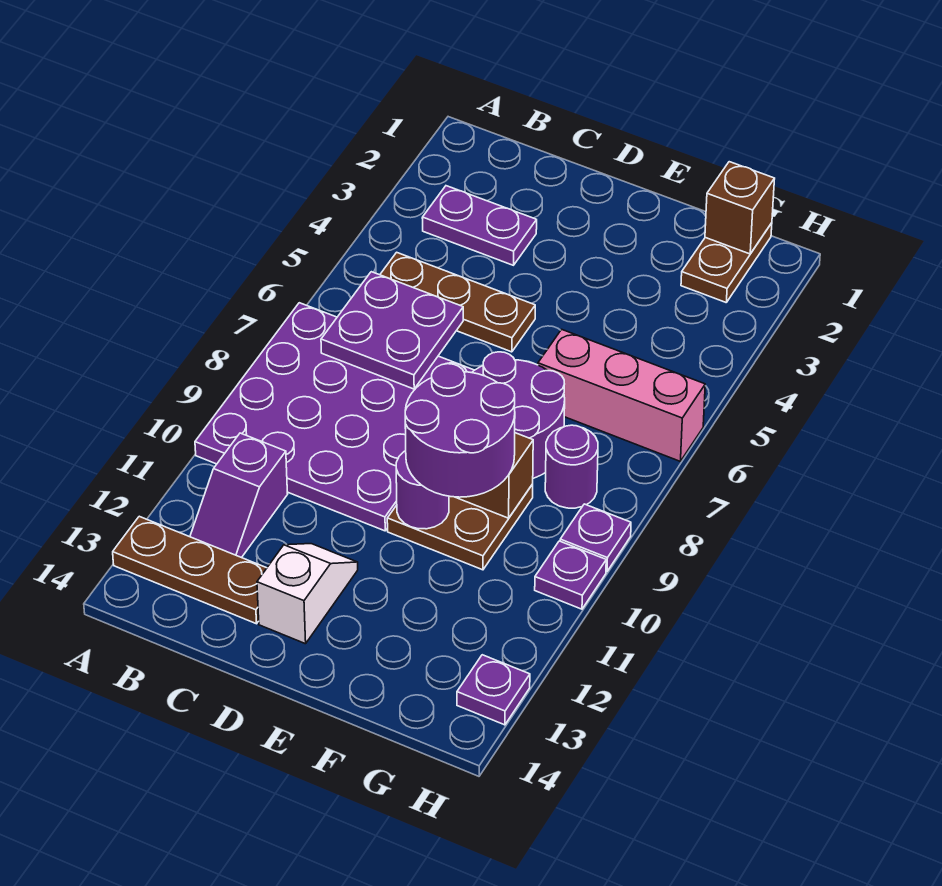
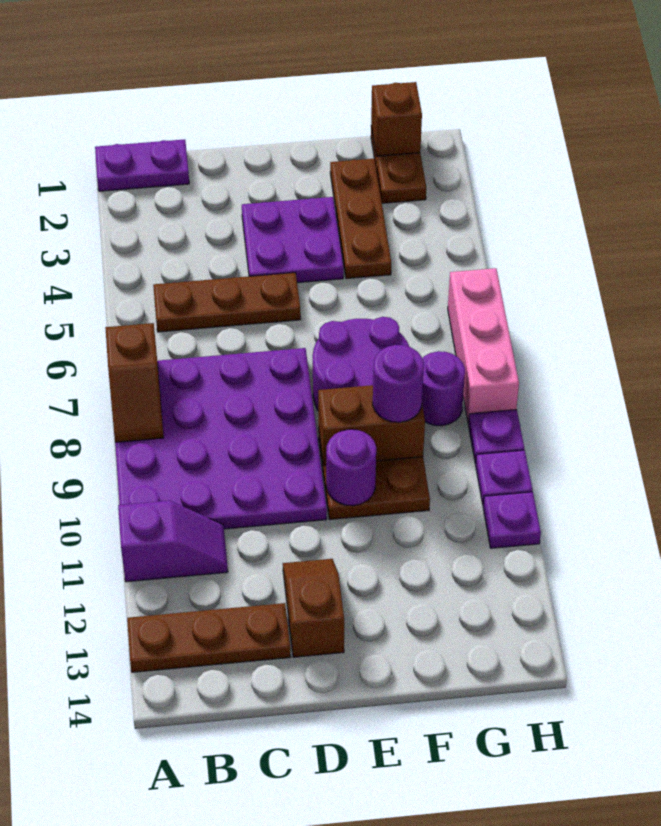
none -> brown slope A7:A8 level 2 top 7
purple plate B3:C3 level 1 -> purple plate A1:B1 level 1
purple plate B6:C7 level 2 -> purple plate D3:E4 level 1
purple slope B11:B12 level 1 top 11 -> purple slope A11:B11 level 1 top A
white slope D12:D13 level 1 top 13 -> brown slope D12:D13 level 1 top 13
purple round brick E9:F10 level 3 -> purple round brick F9 level 3
none -> brown plate F2:F4 level 1
pink brick F6:H6 level 1 -> pink brick H6:H8 level 1
purple plate H13 level 1 -> purple plate H11 level 1

